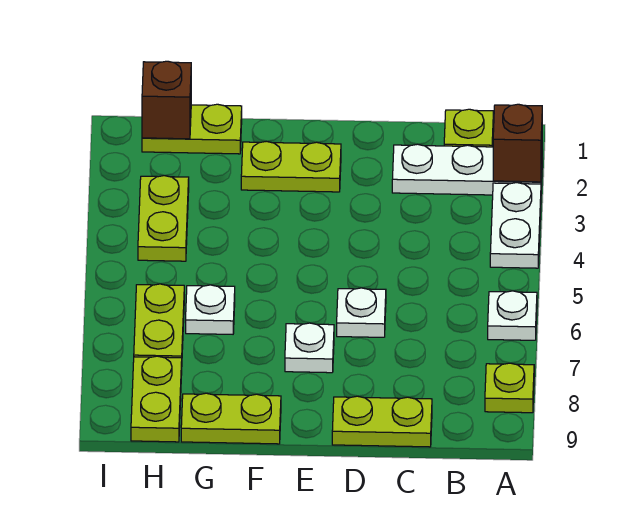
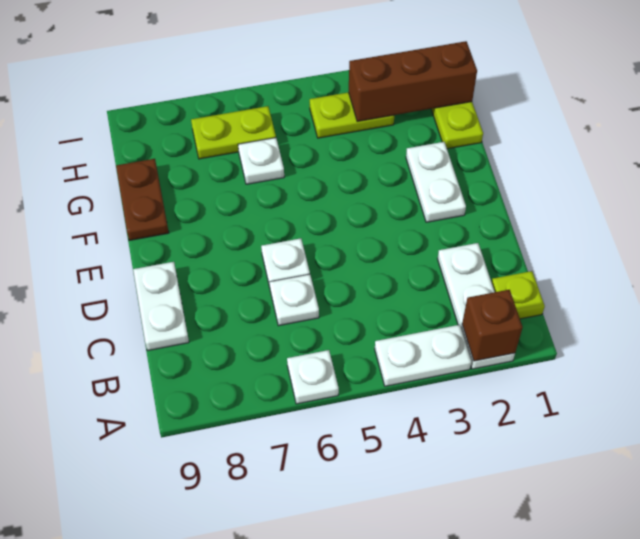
lime plate A8 level 1 -> none
lime plate C9:D9 level 1 -> white plate C9:D9 level 1
lime plate E2:F2 level 1 -> white plate E2:F2 level 1
white plate E7 level 1 -> white plate C6 level 1
lime plate F9:G9 level 1 -> brown plate F9:G9 level 1
brown brick H1 level 2 -> brown brick H1:H3 level 2
lime plate H8:H9 level 1 -> none

